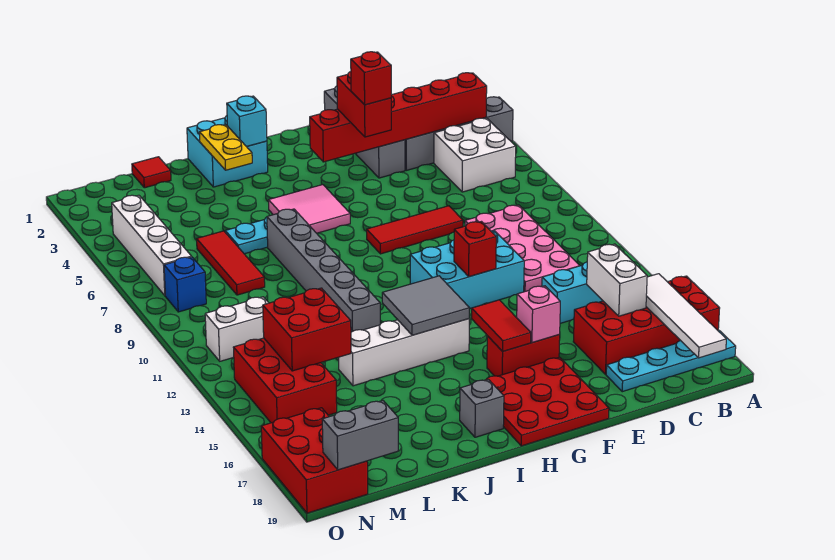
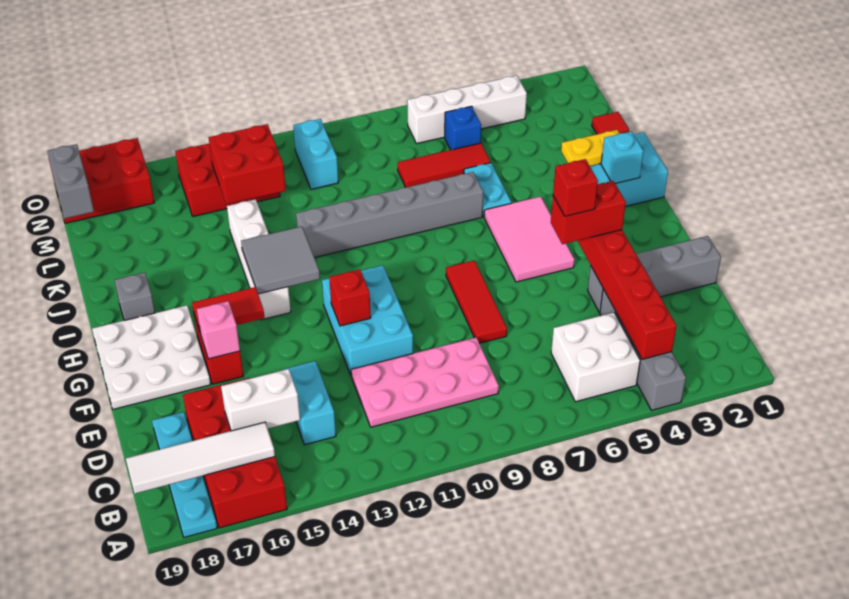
red plate F17:H19 level 1 -> white plate F17:H19 level 1
pink tile H5:I6 level 1 -> pink tile G5:I6 level 1
white brick M11:N11 level 1 -> cyan brick M11:N11 level 1
blue brick N8 level 1 -> blue brick M6 level 1

